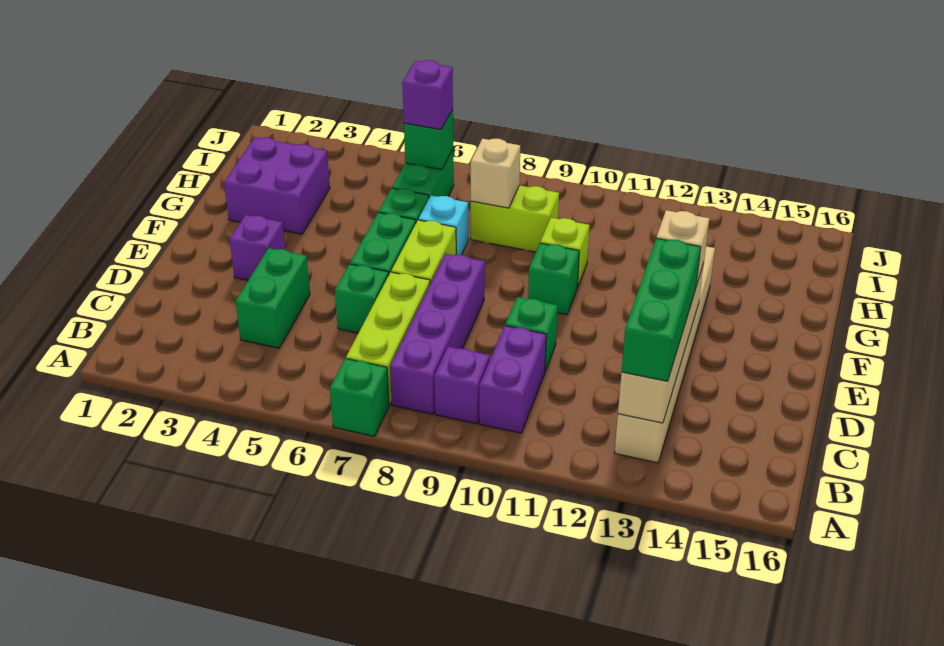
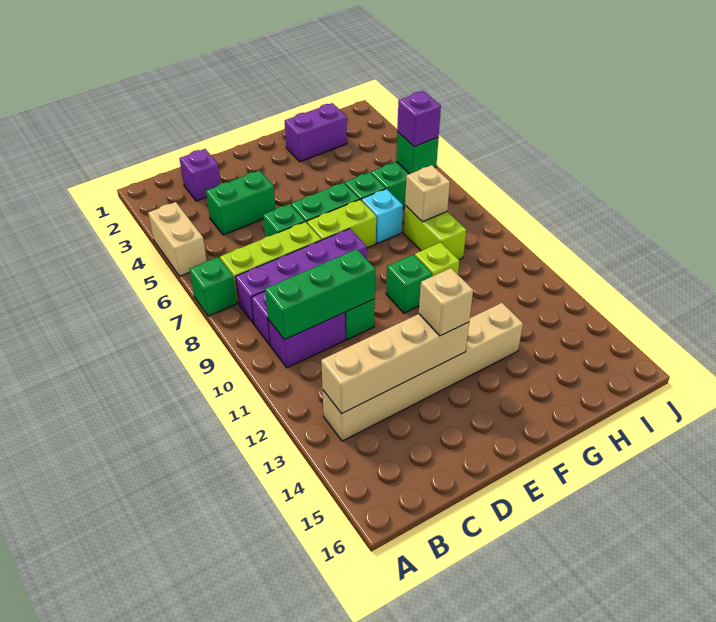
none -> tan brick A4:A5 level 1
green brick B13:D13 level 3 -> green brick B10:D10 level 2
purple brick E3 level 1 -> purple brick C2 level 1
purple brick G2:H3 level 1 -> purple brick G2:H2 level 1

